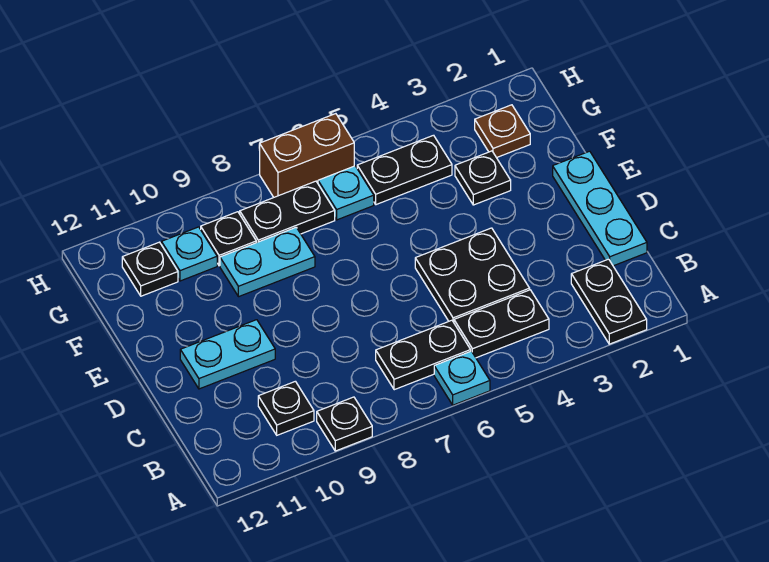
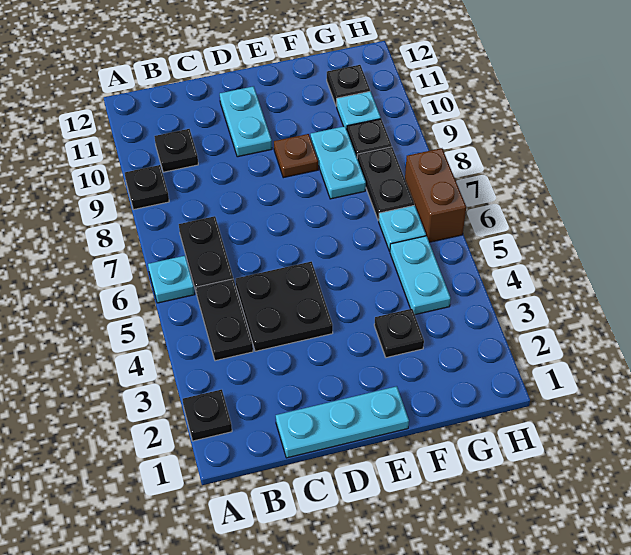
black plate A2:B2 level 1 -> black plate A2 level 1
brown plate G2 level 1 -> brown plate E9 level 1
black plate G4:G5 level 1 -> cyan plate G4:G5 level 1

